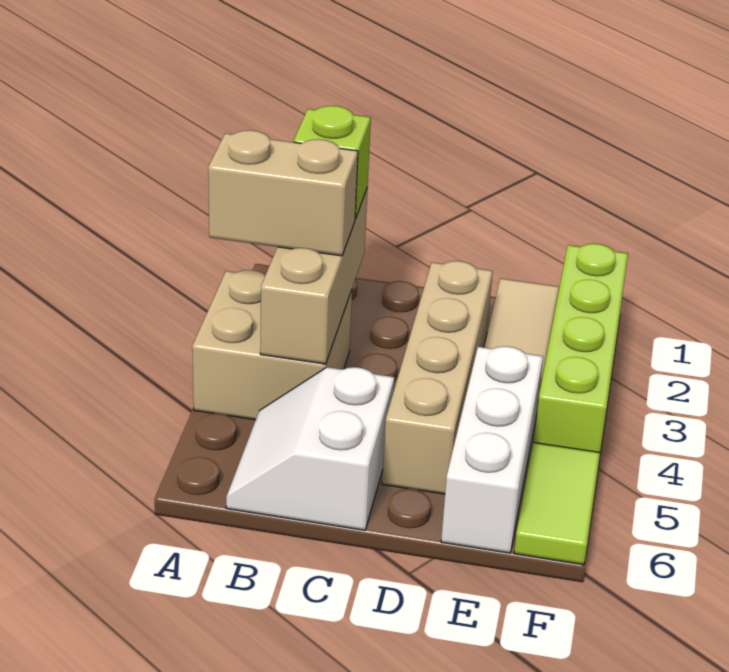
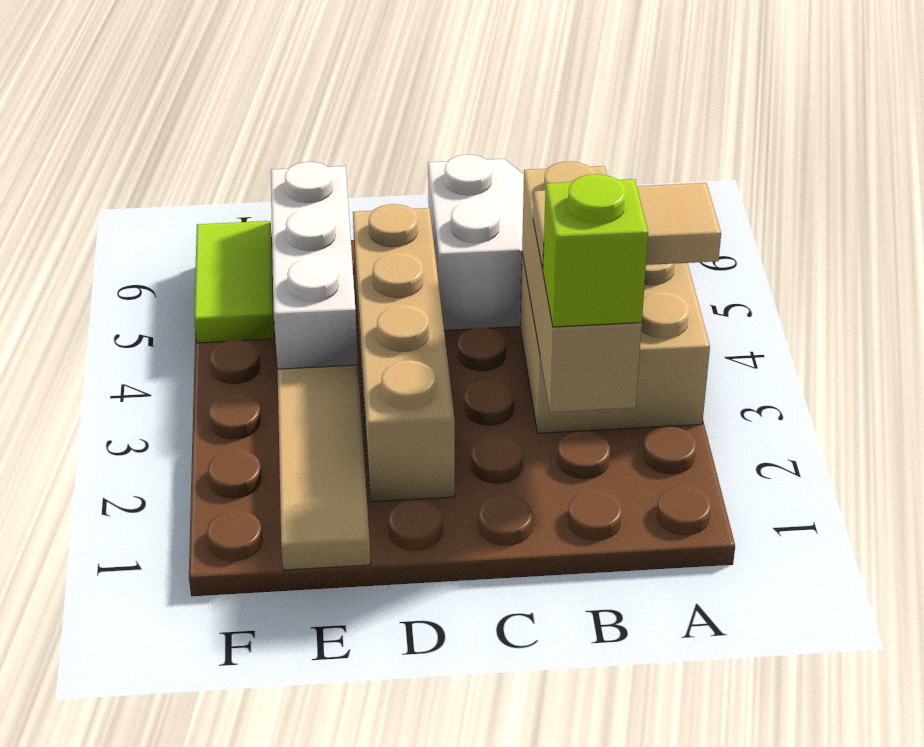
tan brick A3:B3 level 3 -> tan tile A3:B3 level 3
lime brick F1:F4 level 1 -> none

